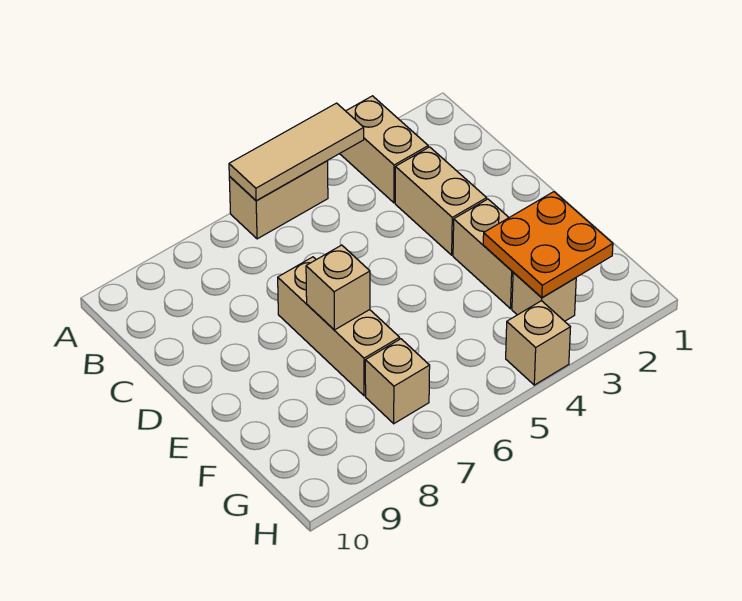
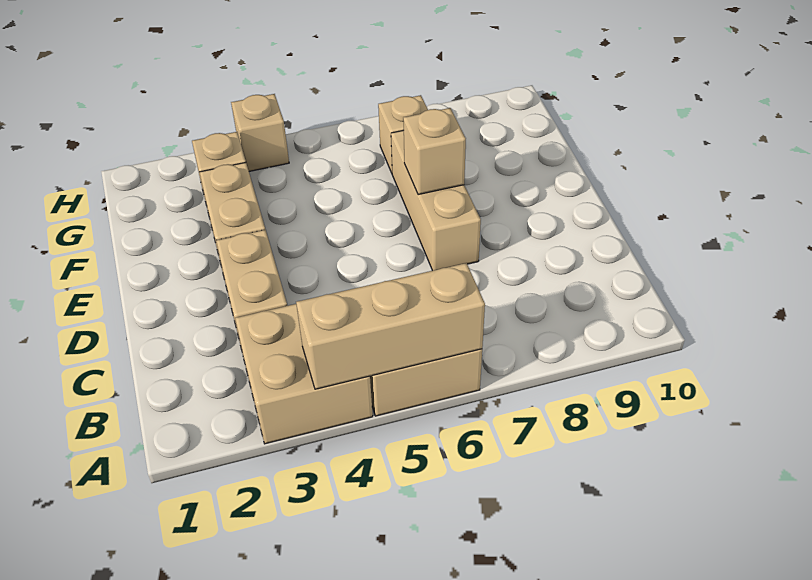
tan brick A3:B3 level 1 -> tan brick A3:B4 level 1
tan tile A4:A6 level 2 -> tan brick A4:A6 level 2
orange plate F2:G3 level 2 -> none

